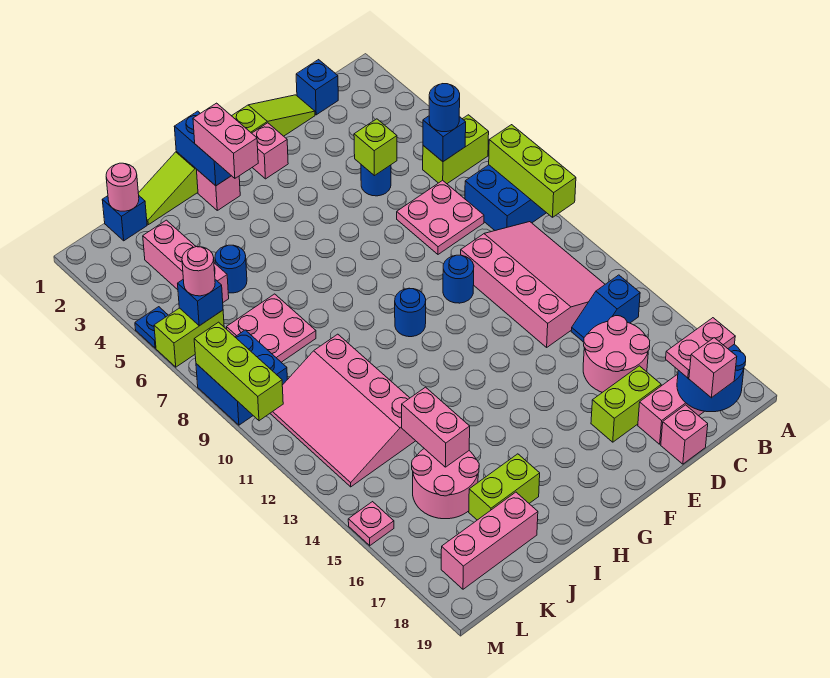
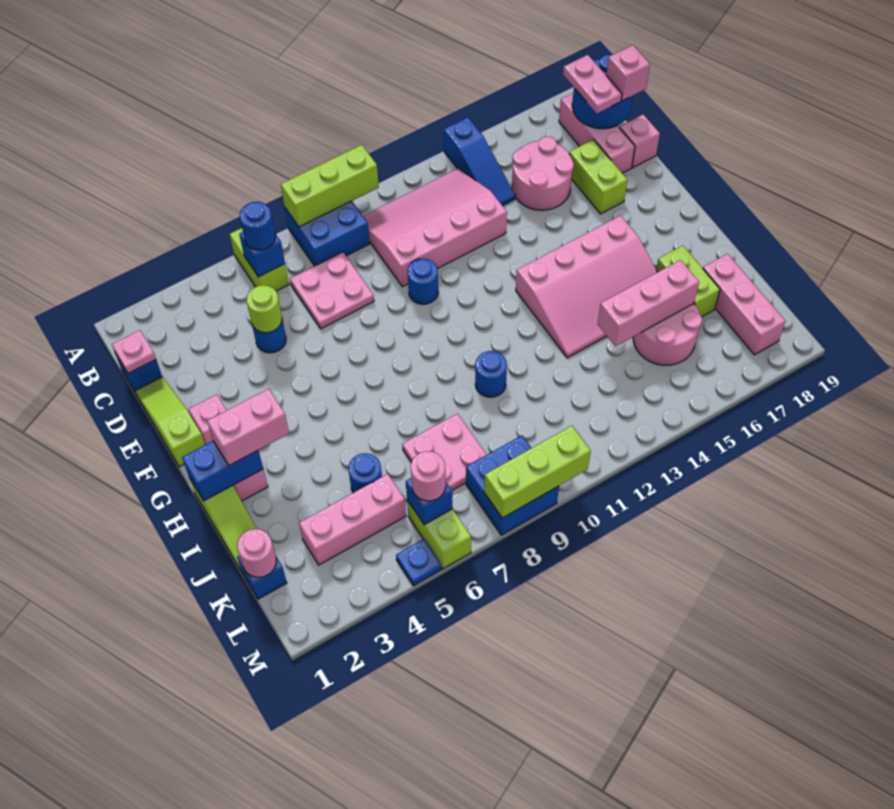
blue slope B14:C14 level 1 top B -> blue slope A14:C14 level 1 top A
lime brick D5 level 2 -> lime round brick D5 level 2
blue round brick G10 level 1 -> blue round brick I10 level 1
pink slope J10:L13 level 1 top J -> pink slope G13:I16 level 1 top G
pink brick J14:J15 level 2 -> pink brick J14:J16 level 2
pink plate M15 level 1 -> pink plate C1 level 2

